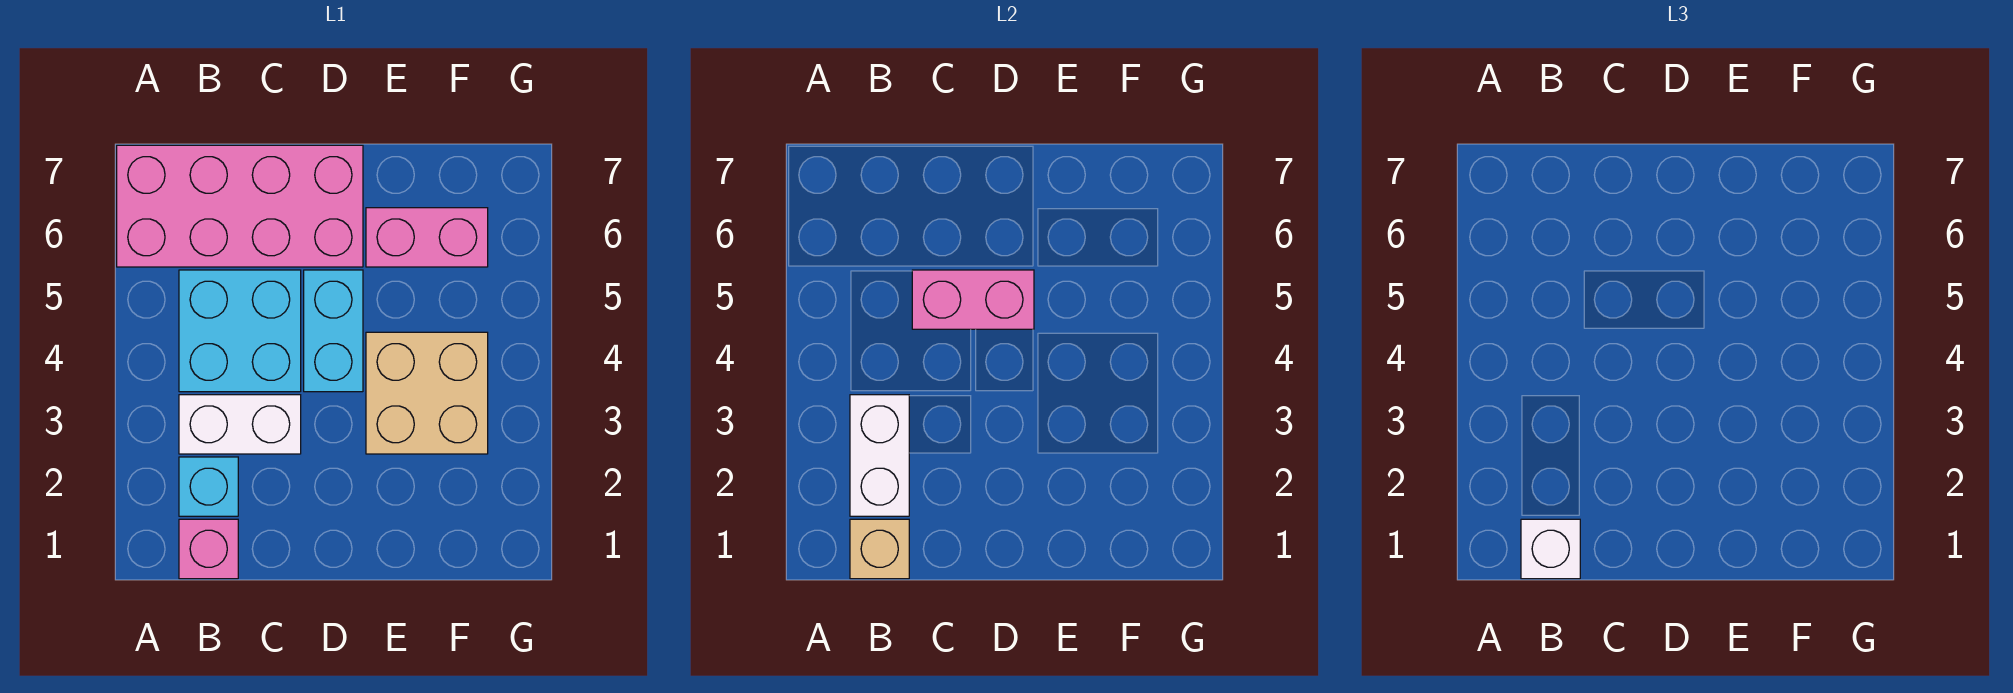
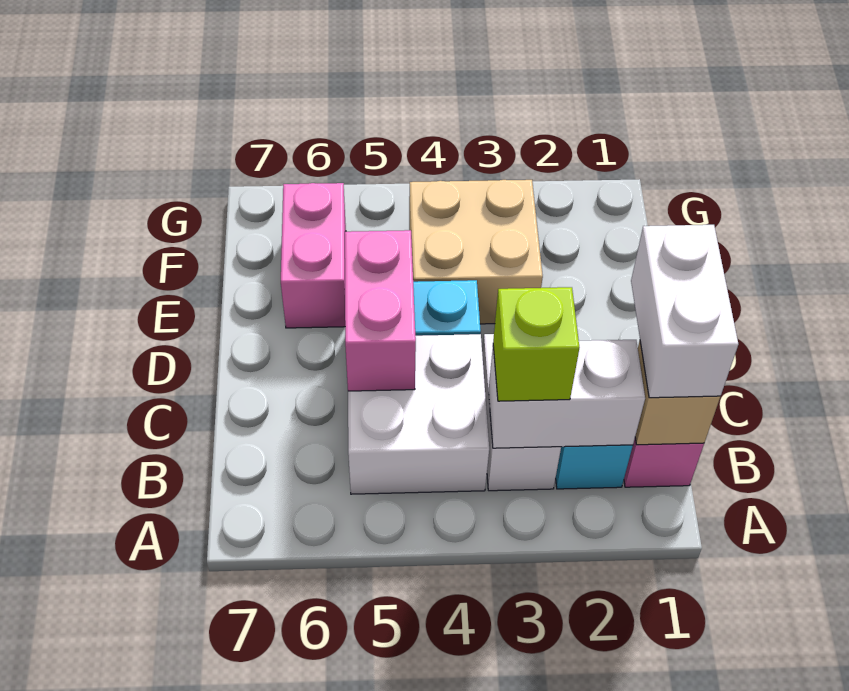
pink brick A6:D7 level 1 -> none
white brick B1 level 3 -> white brick B1:C1 level 3
none -> lime brick B3 level 3
cyan brick B4:C5 level 1 -> white brick B4:C5 level 1

